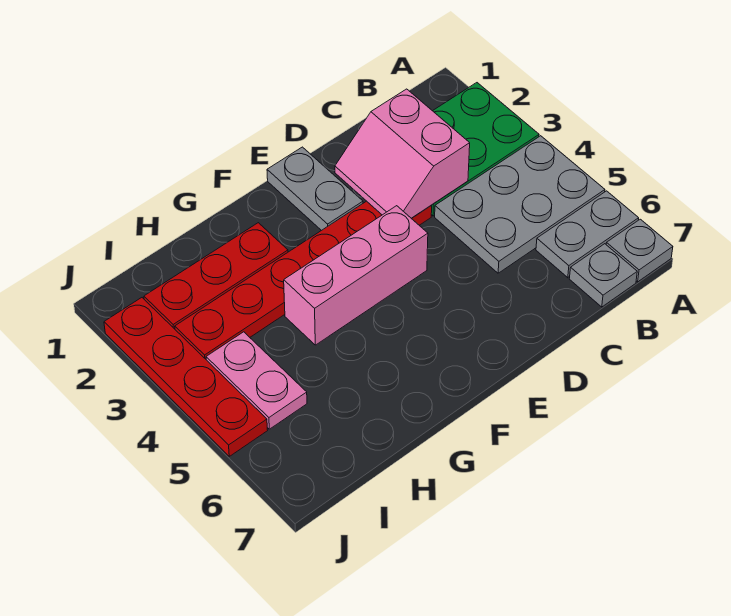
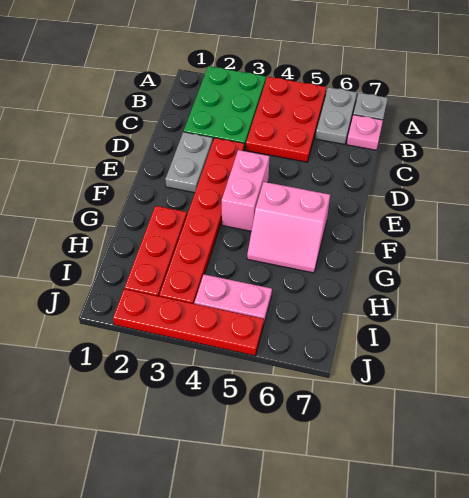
grey plate A4:C5 level 1 -> red plate A4:C5 level 1
grey plate B7 level 1 -> pink plate B7 level 1
pink slope C2:D3 level 2 top C -> pink slope F5:G6 level 1 top F
grey plate E1:E2 level 1 -> grey plate D2:E2 level 1
pink brick E4:G4 level 1 -> pink brick E4:F4 level 1

